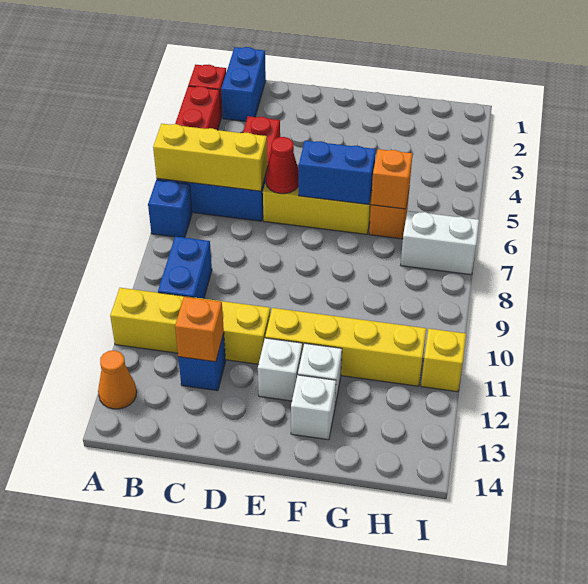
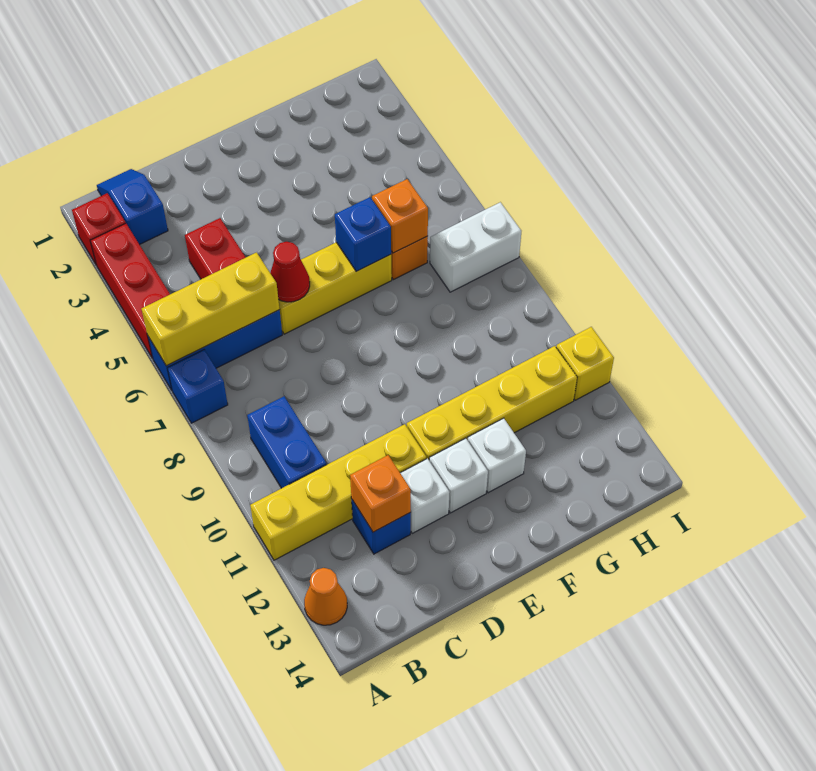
blue brick B1:B2 level 1 -> blue slope B1:B2 level 1 top 2
blue brick E6:F6 level 2 -> blue brick F6 level 2
white brick F13 level 1 -> white brick D12 level 1

